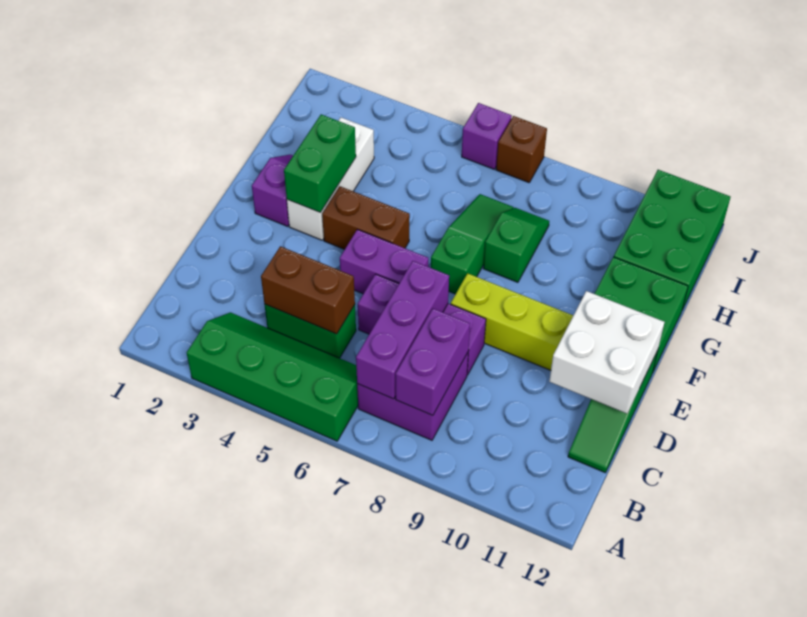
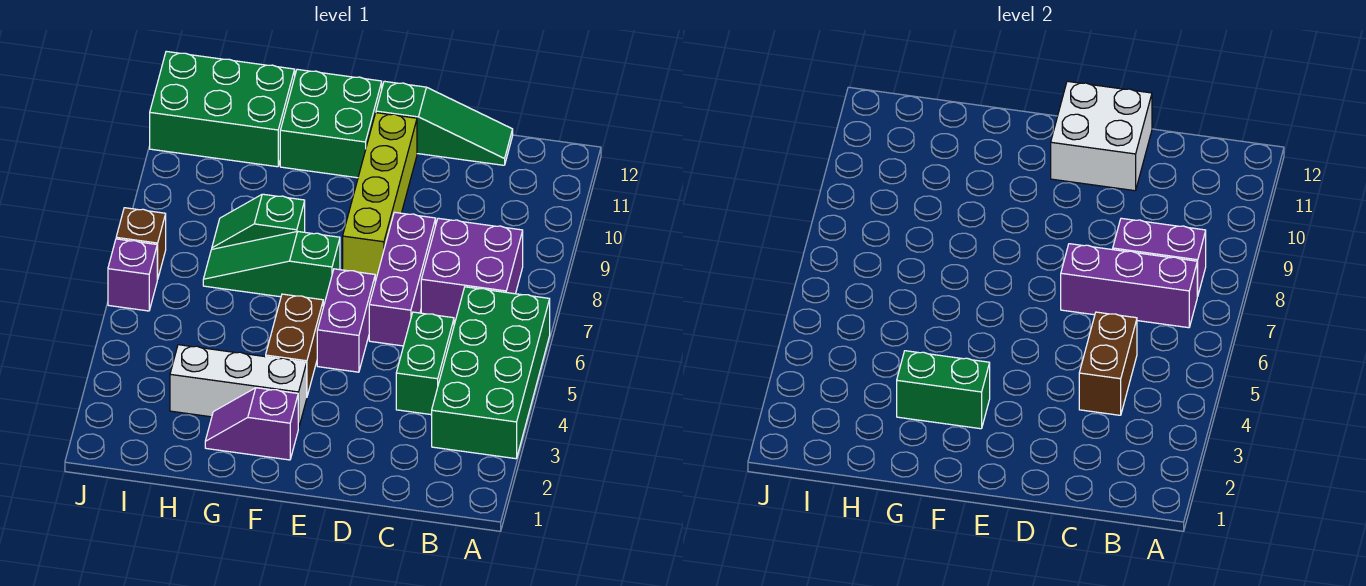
green slope A3:B6 level 1 top A -> green brick A3:B6 level 1

